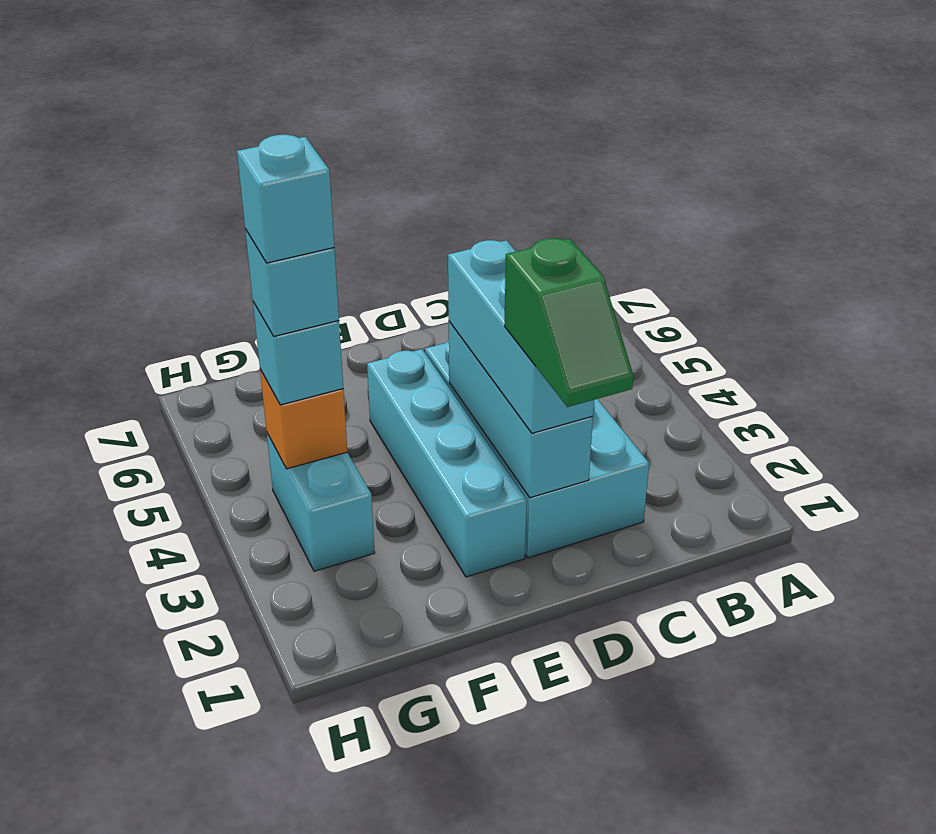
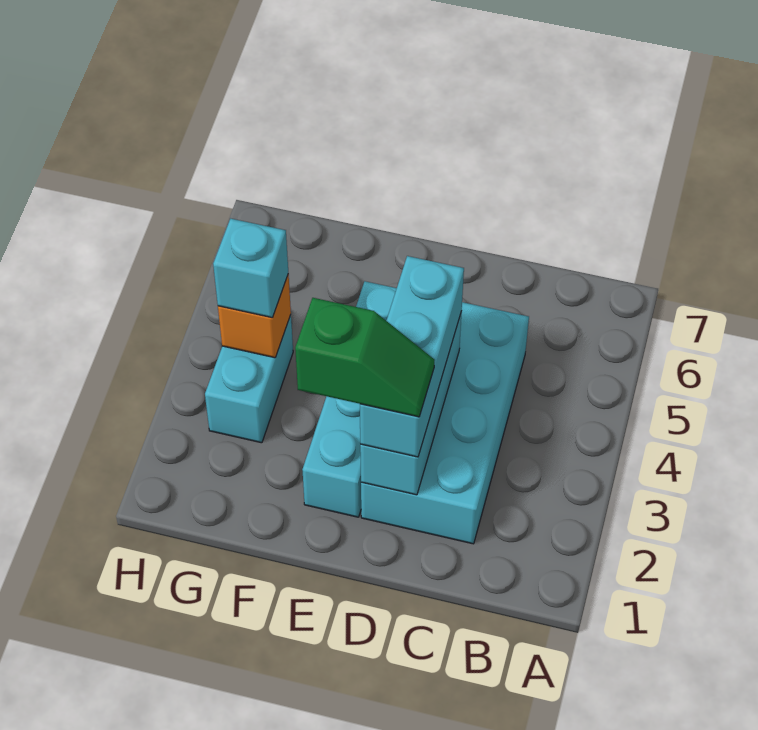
green slope D1:D2 level 4 top 2 -> green slope D2:E2 level 4 top E
cyan brick G4 level 4 -> none
cyan brick G4 level 5 -> none

